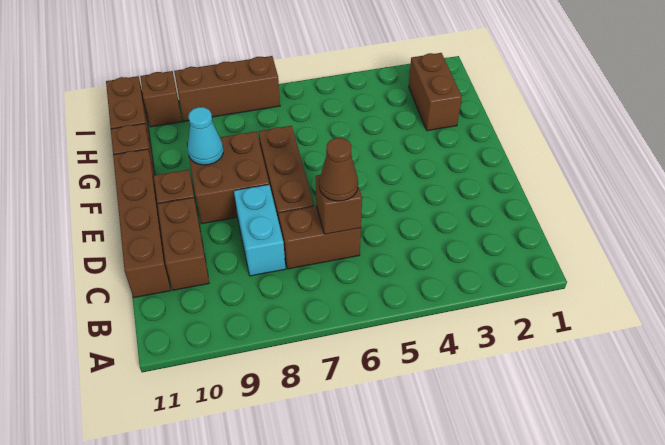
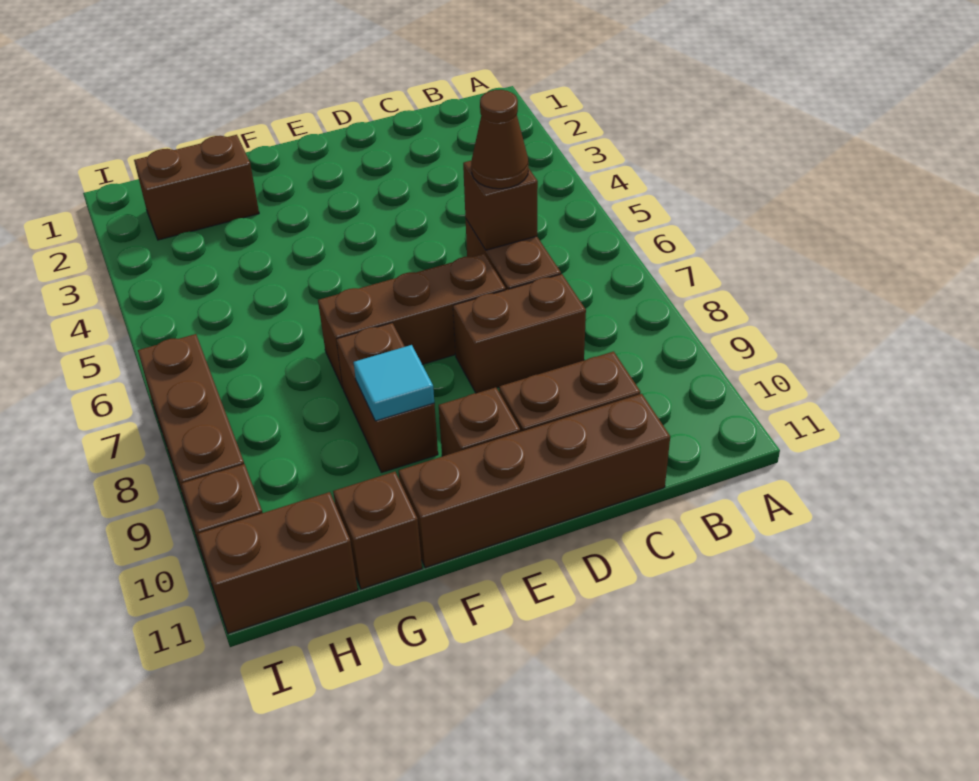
cyan brick C8:D8 level 1 -> brown brick C8:D8 level 1
brown brick E8:F9 level 1 -> brown brick F8:F9 level 1
cyan cone F9 level 2 -> cyan tile F9 level 2

